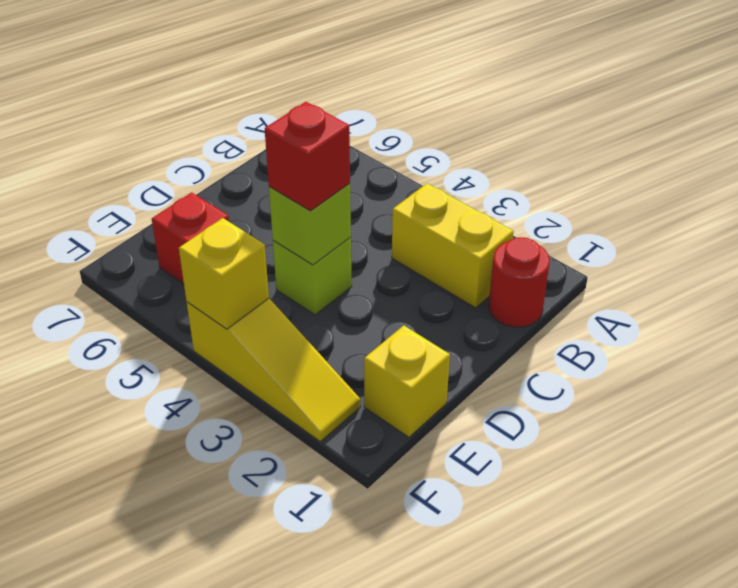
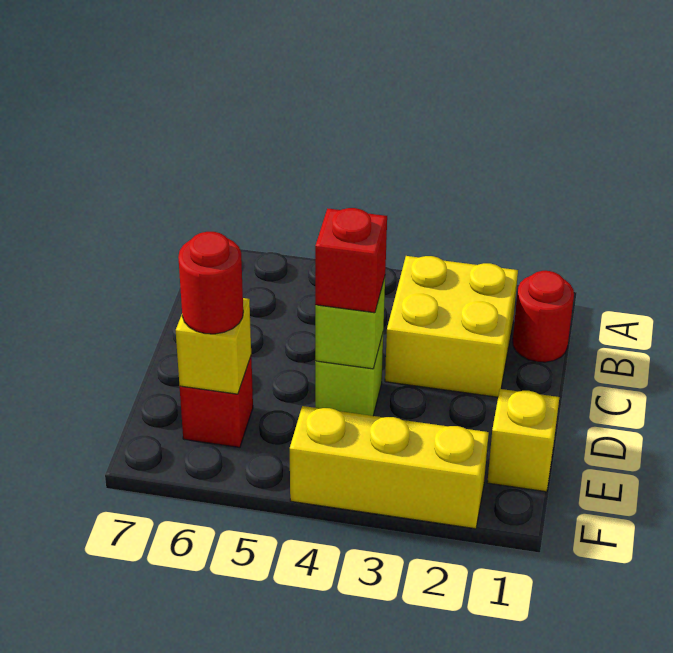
yellow brick B2:B3 level 1 -> yellow brick B2:C3 level 1
none -> red round brick E6 level 3
yellow slope F2:F4 level 1 top 4 -> yellow brick F2:F4 level 1
yellow brick F4 level 2 -> yellow brick E6 level 2

